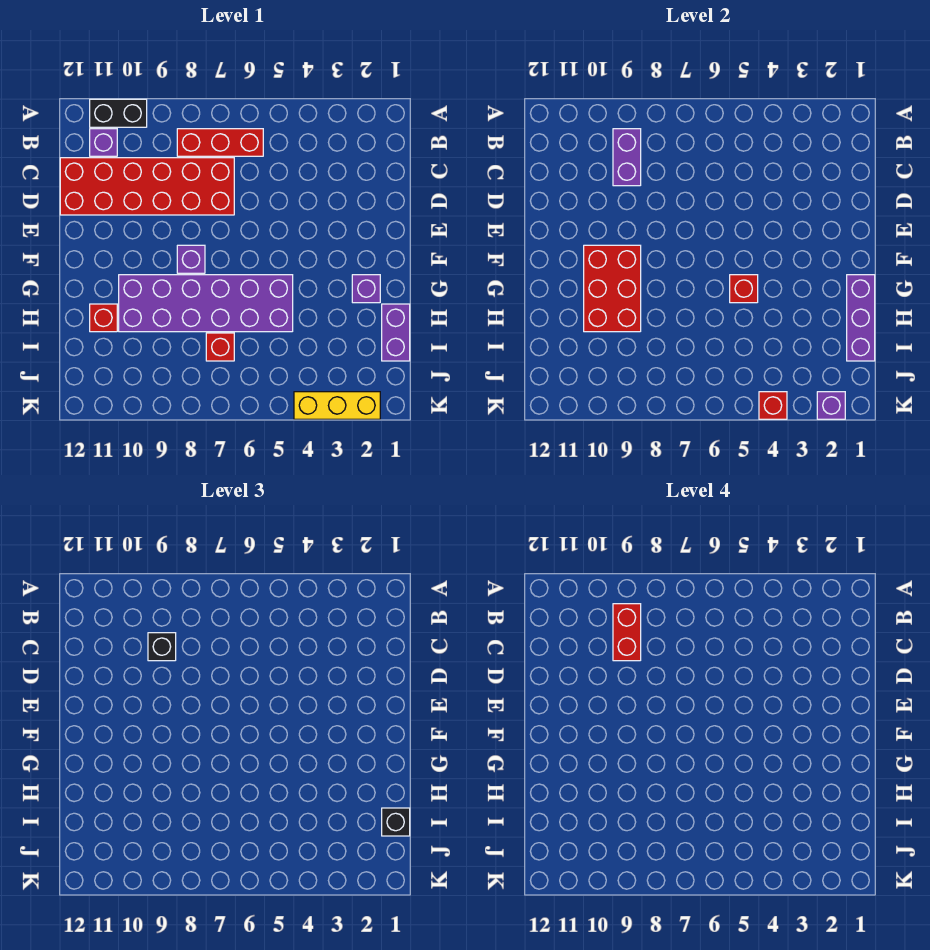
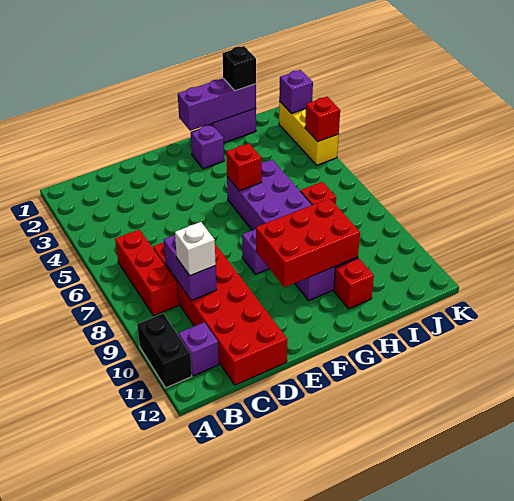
purple brick B9:C9 level 2 -> purple brick C8:C9 level 2
red brick B9:C9 level 4 -> none
black brick C9 level 3 -> white brick C9 level 3

